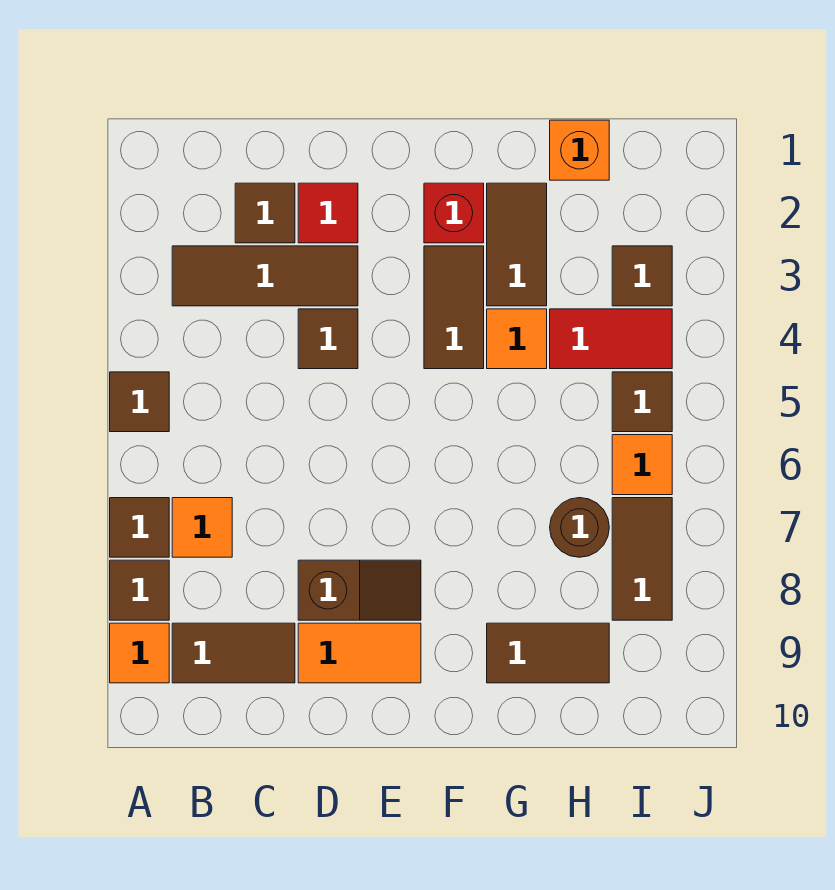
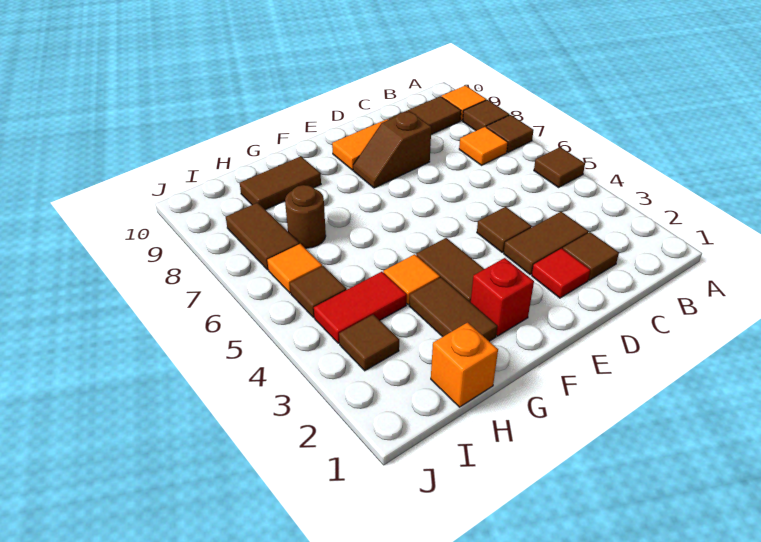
brown tile B3:D3 level 1 -> brown tile C3:D3 level 1

